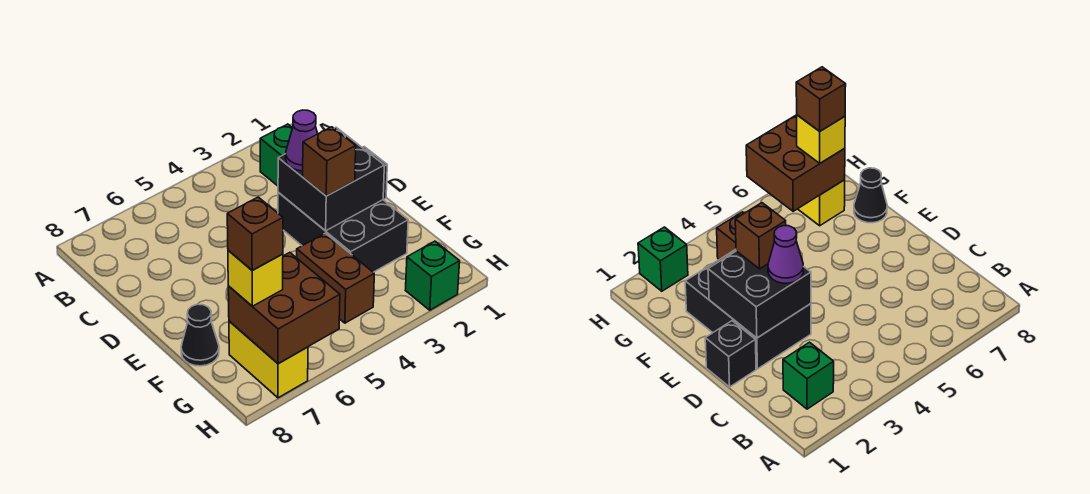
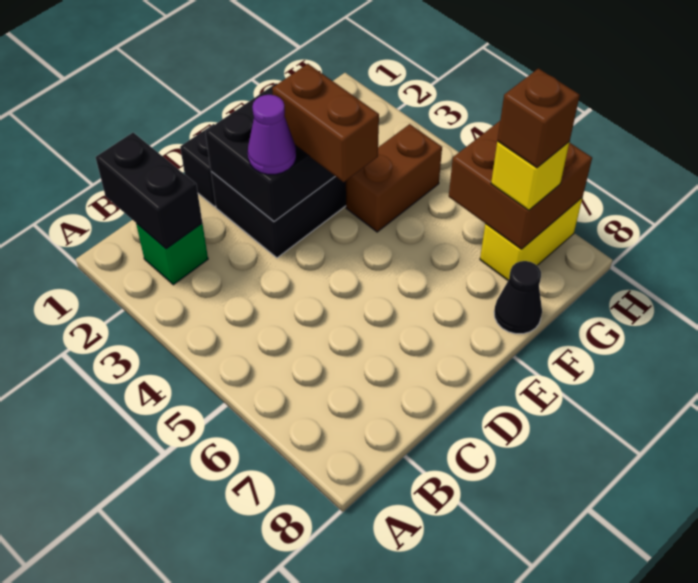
none -> black brick B1:B2 level 2
brown brick E3 level 3 -> brown brick E3:E4 level 3
green brick H2 level 1 -> none

